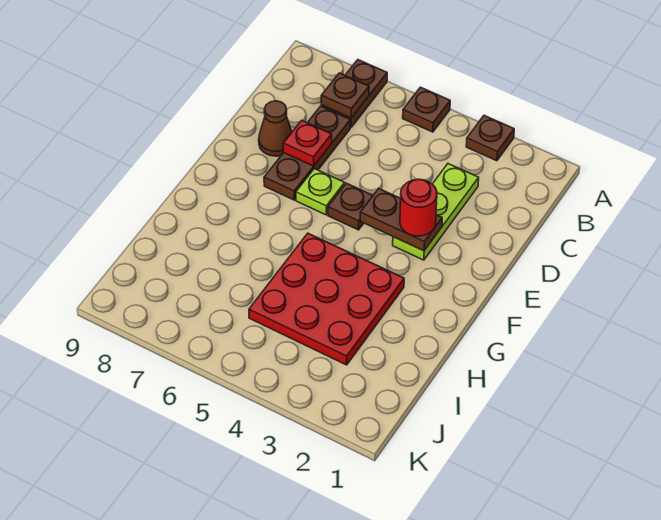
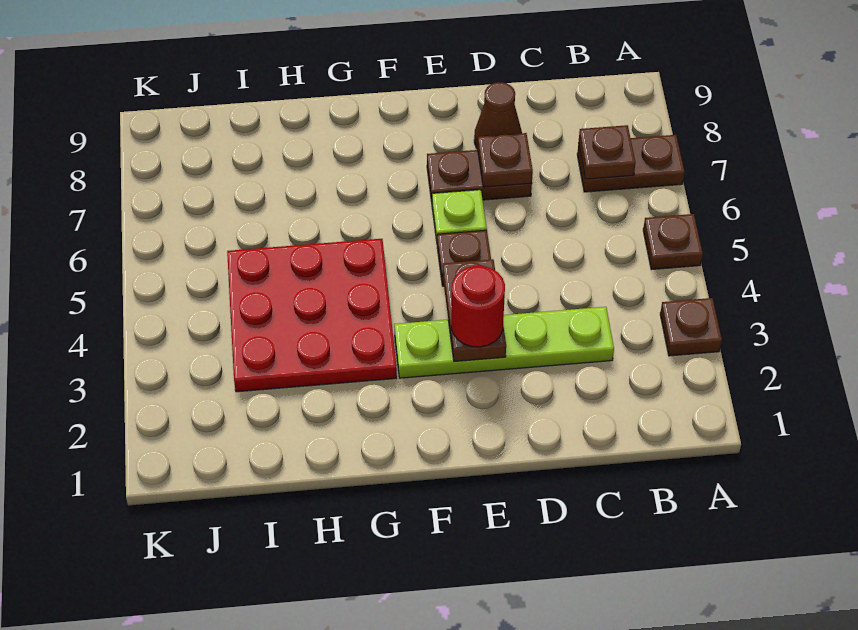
lime plate C3:E3 level 1 -> lime plate C3:F3 level 1
brown plate C7:E7 level 1 -> brown plate D7:E7 level 1
red plate D7 level 2 -> brown plate D7 level 2

